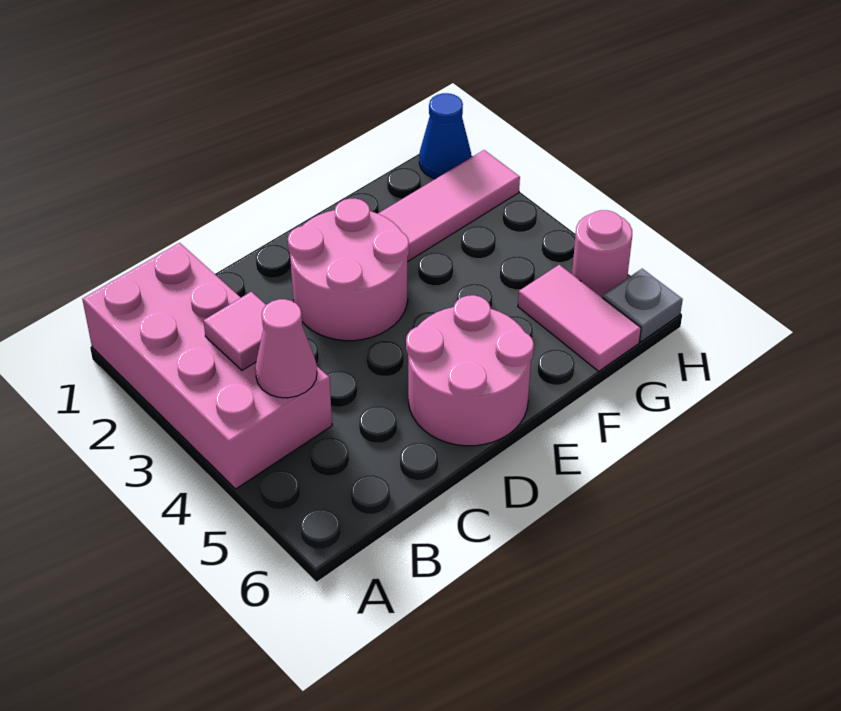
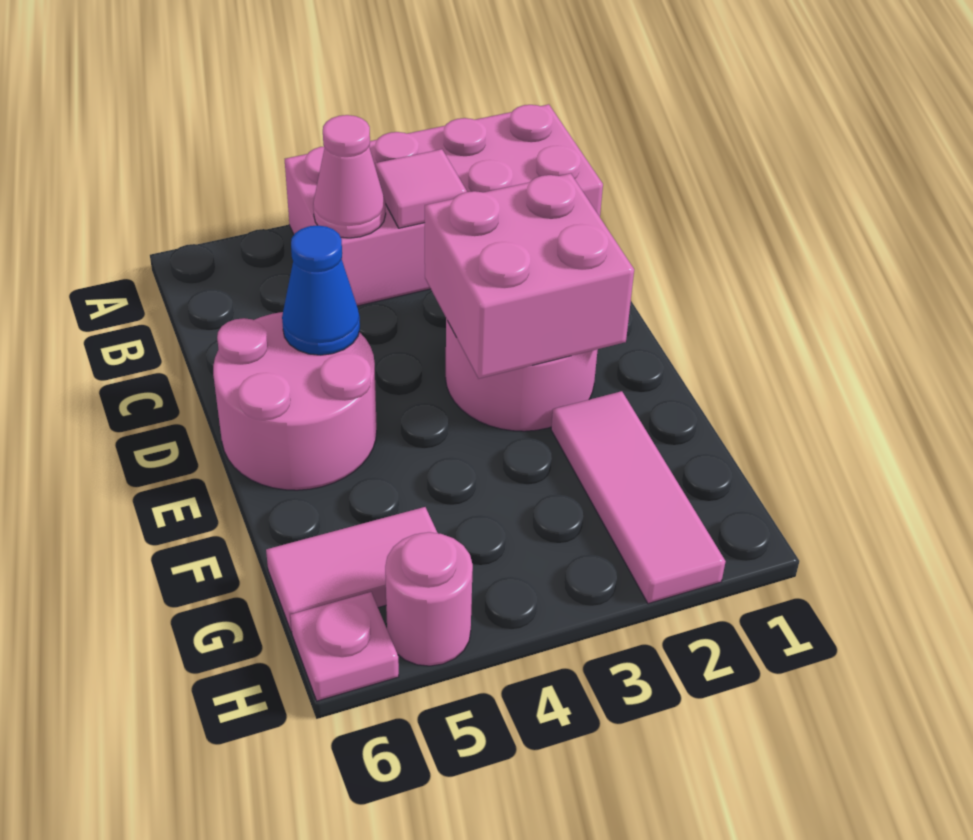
none -> pink brick D2:E3 level 2
blue cone H1 level 1 -> blue cone D5 level 2
grey plate H6 level 1 -> pink plate H6 level 1

